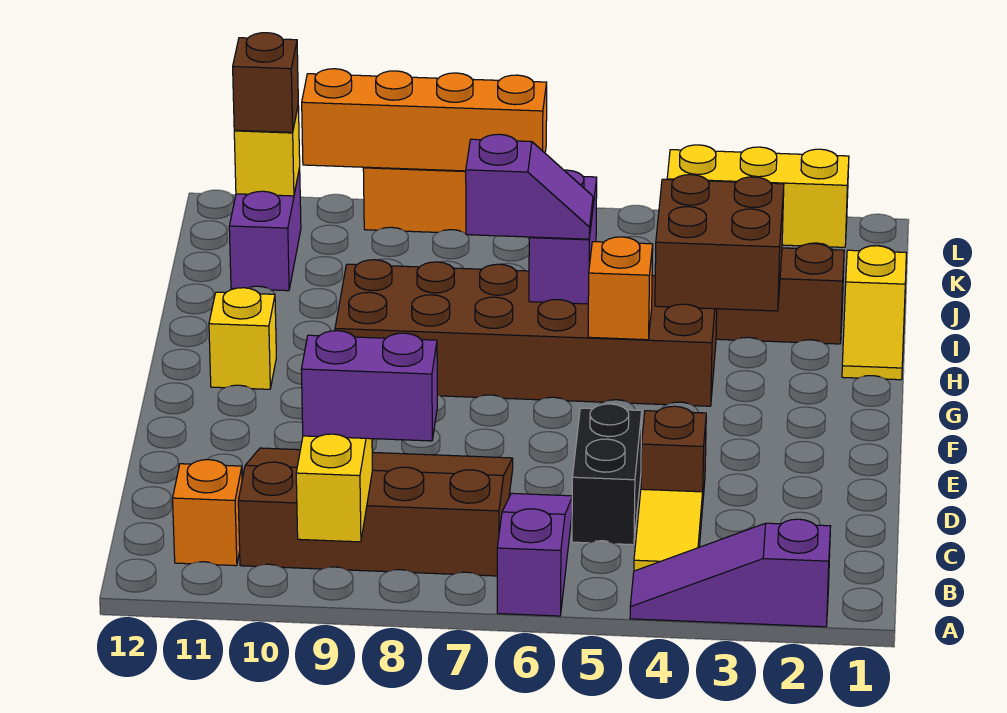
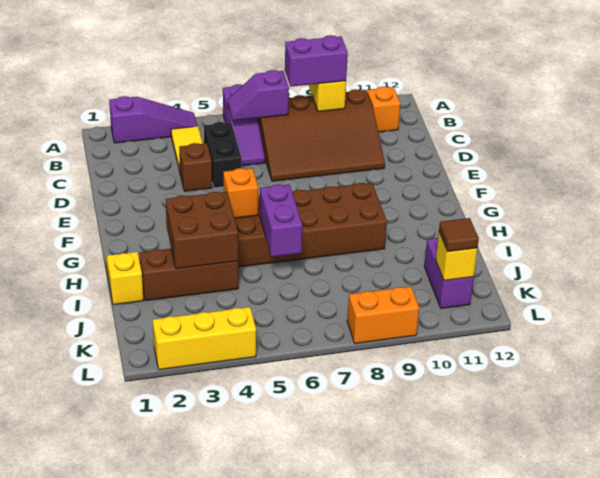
yellow brick G11 level 1 -> none
purple slope H6:H7 level 3 top 7 -> purple slope B6:B7 level 2 top 7
brown brick K11 level 3 -> brown tile K11 level 3
orange brick L7:L10 level 2 -> none

